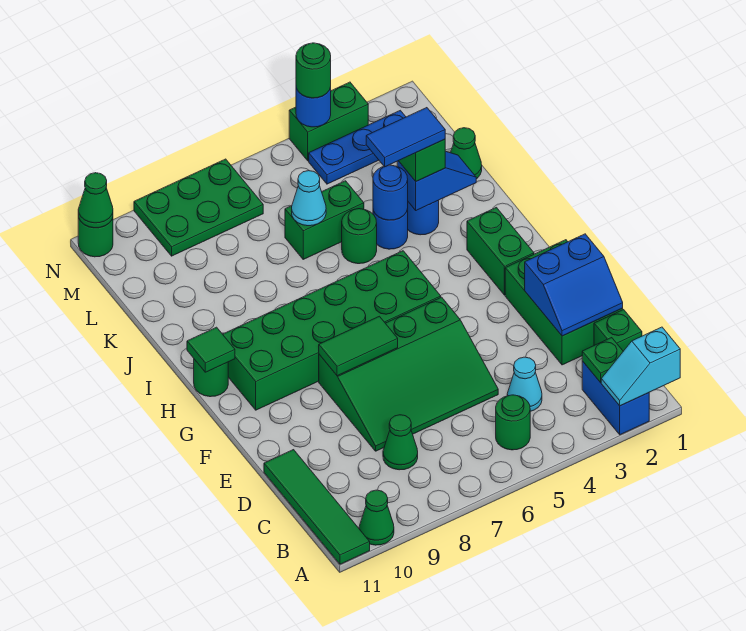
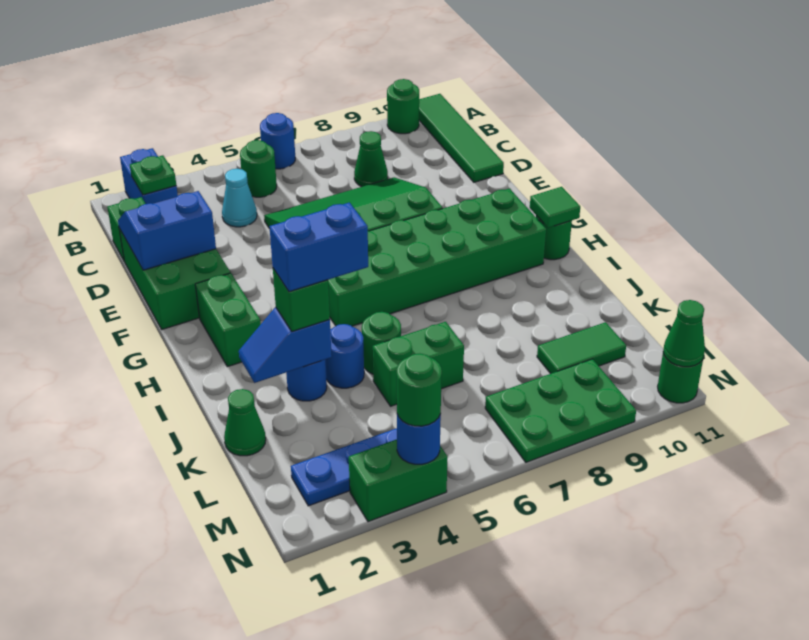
cyan slope A1:A2 level 2 top 1 -> none
green cone A10 level 1 -> green round brick A10 level 1
green tile F7:F8 level 2 -> green tile L9:L10 level 1
blue tile J3:J4 level 4 -> blue brick J3:J4 level 4
blue round brick J4 level 2 -> blue round brick A6 level 1
cyan cone K6 level 2 -> none

